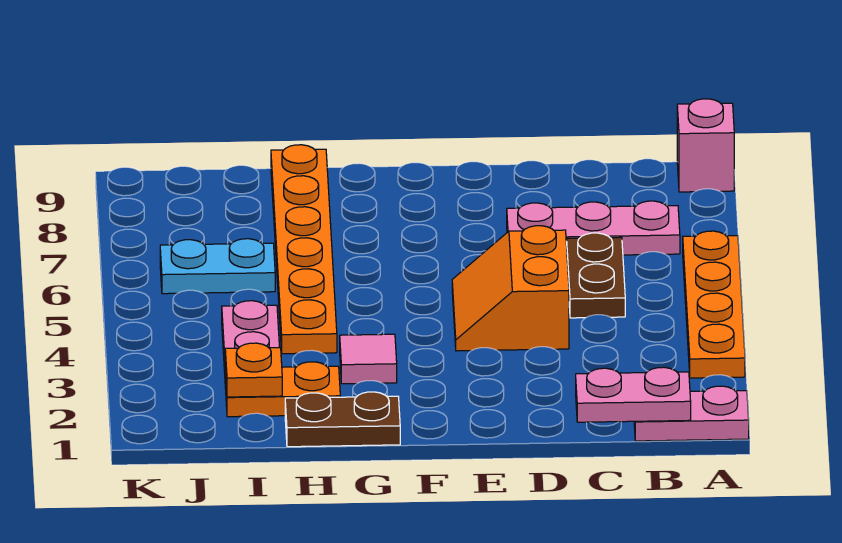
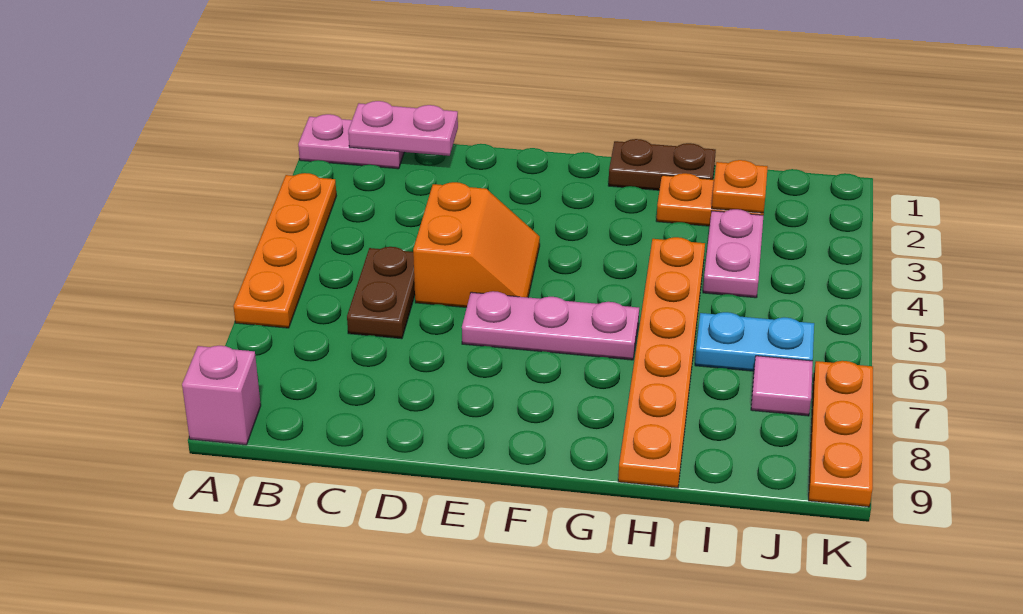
pink plate B7:D7 level 1 -> pink plate E6:G6 level 1
pink tile G3 level 1 -> pink tile J7 level 1
none -> orange plate K7:K9 level 1

